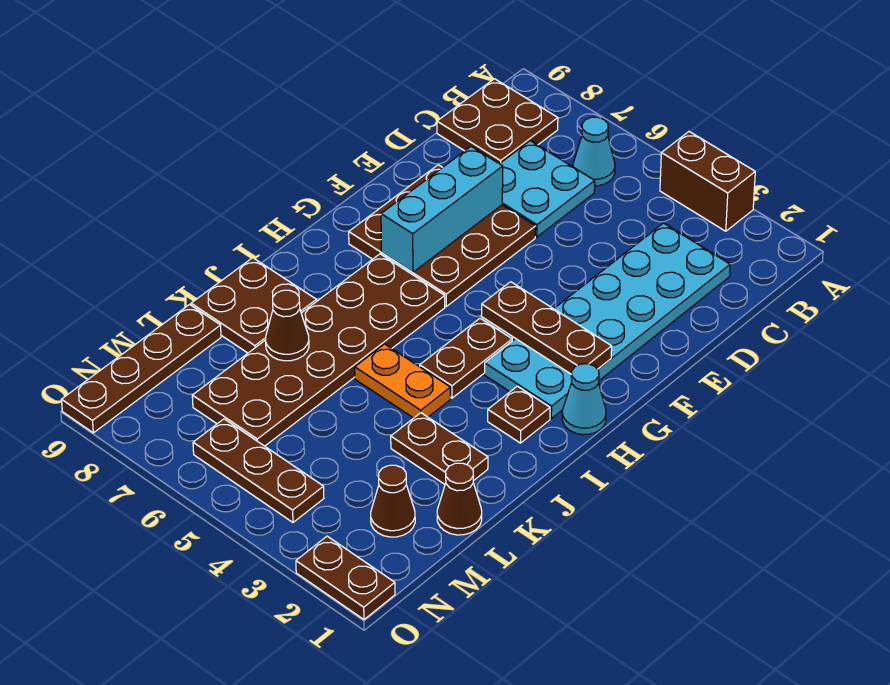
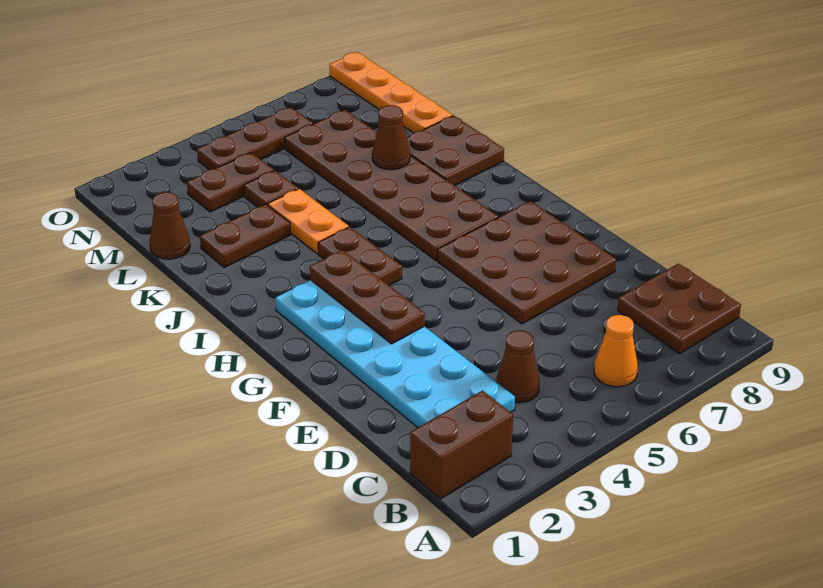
brown brick A3:A4 level 1 -> brown brick B1:B2 level 1
cyan cone B6 level 1 -> orange cone B6 level 1
cyan plate C6:D7 level 1 -> none
cyan brick E7:G7 level 2 -> none
brown plate G2:G4 level 2 -> brown plate F3:H3 level 2
cyan cone H1 level 1 -> none
brown plate I2 level 1 -> brown plate L4 level 1
orange plate J4:J5 level 1 -> orange plate J4:K4 level 1
brown plate L9:O9 level 1 -> orange plate L9:O9 level 1
brown cone M2 level 1 -> brown cone C4 level 1
brown plate O1:O2 level 1 -> brown plate M3:M4 level 1

